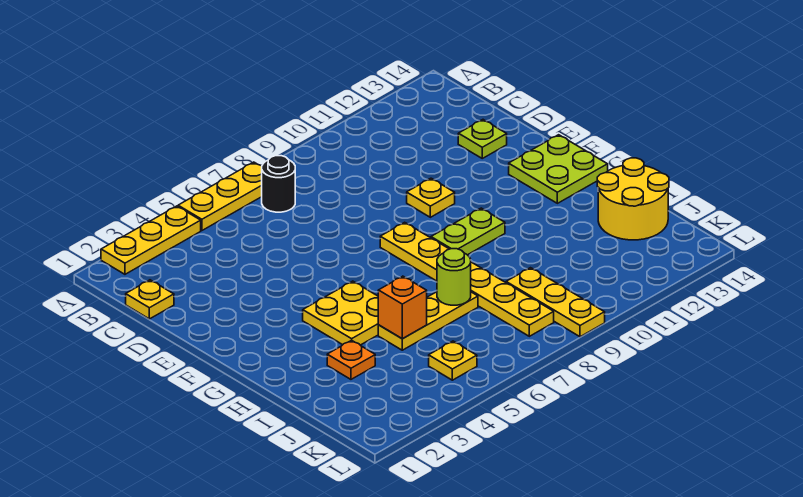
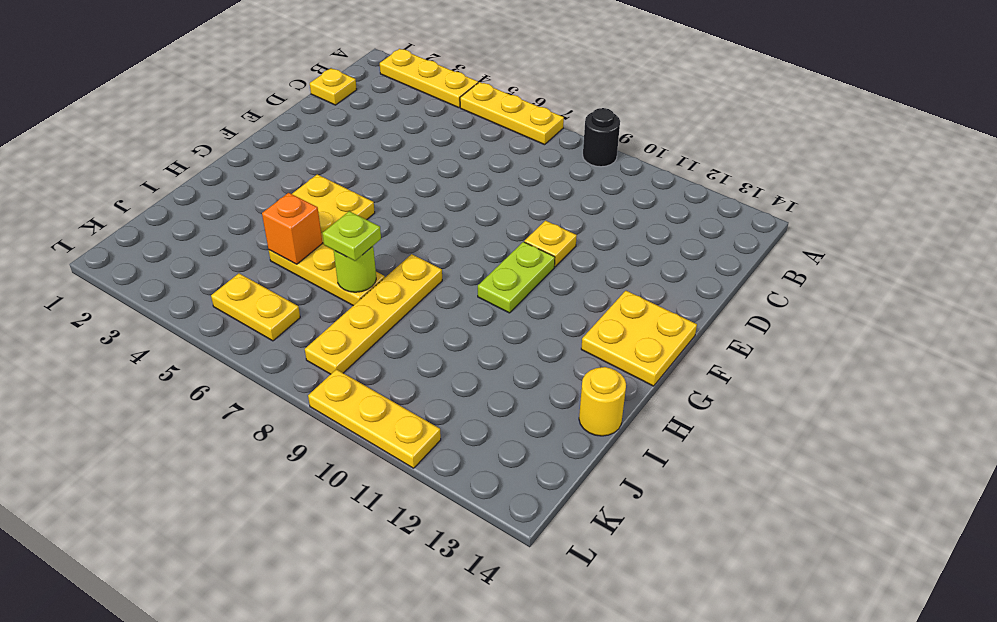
black round brick B7 level 1 -> black round brick A9 level 1
lime plate D13 level 1 -> lime plate I7 level 3
yellow plate F8:K8 level 1 -> yellow plate H8:K8 level 1
lime plate F13:G14 level 1 -> yellow plate F13:G14 level 1
lime plate G9:G10 level 1 -> lime plate F10:G10 level 1
orange plate I3 level 1 -> none
yellow round brick I13:J14 level 1 -> yellow round brick I14 level 1
yellow plate J9:L9 level 1 -> yellow plate L9:L11 level 1
yellow plate K5 level 1 -> yellow plate K5:K6 level 1

